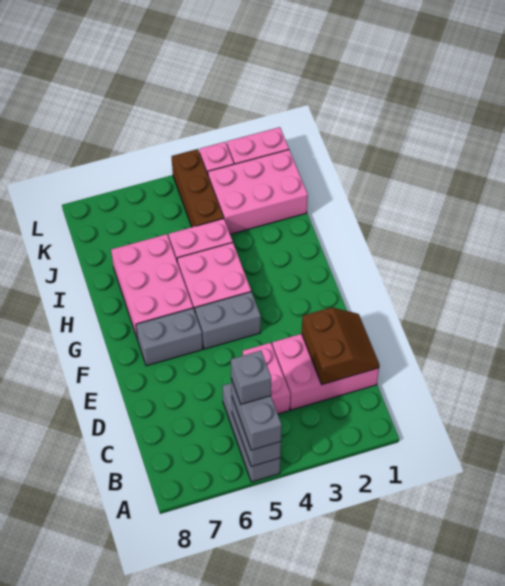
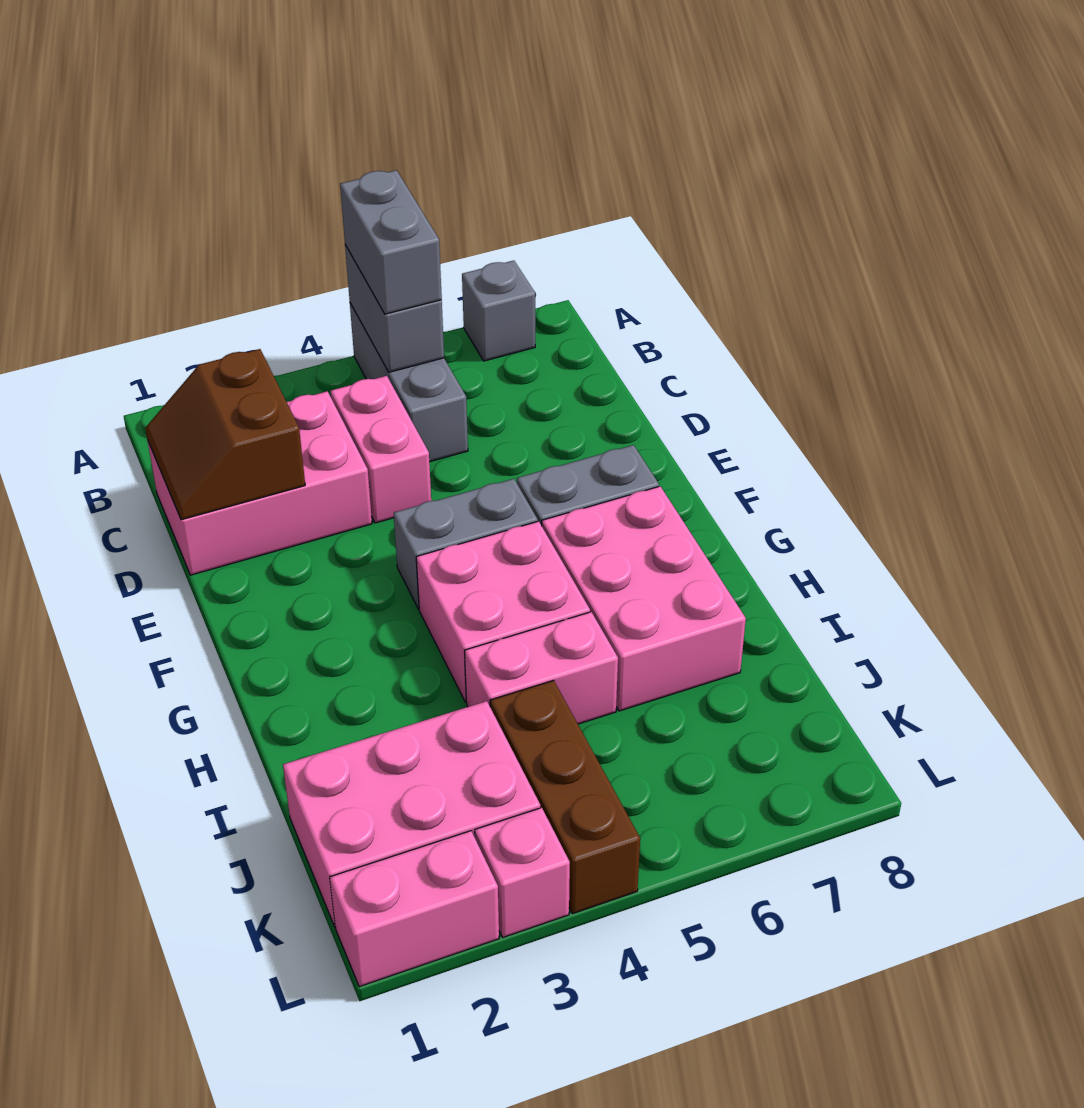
grey brick B5 level 4 -> grey brick A7 level 1

